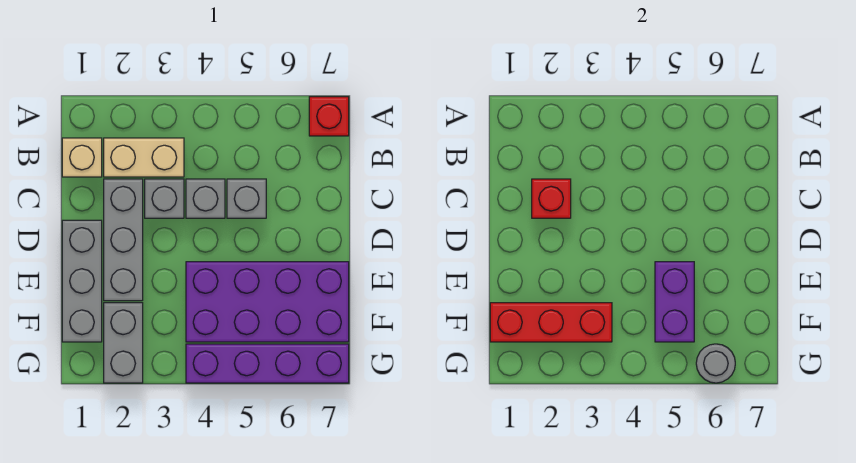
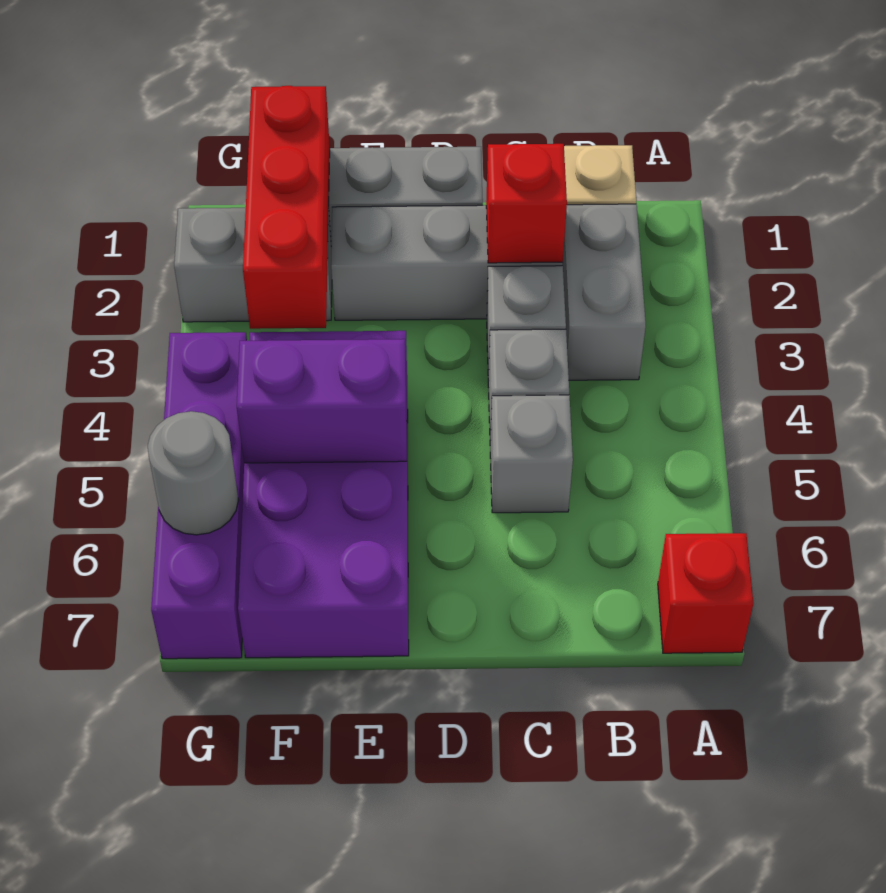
tan brick B2:B3 level 1 -> grey brick B2:B3 level 1

